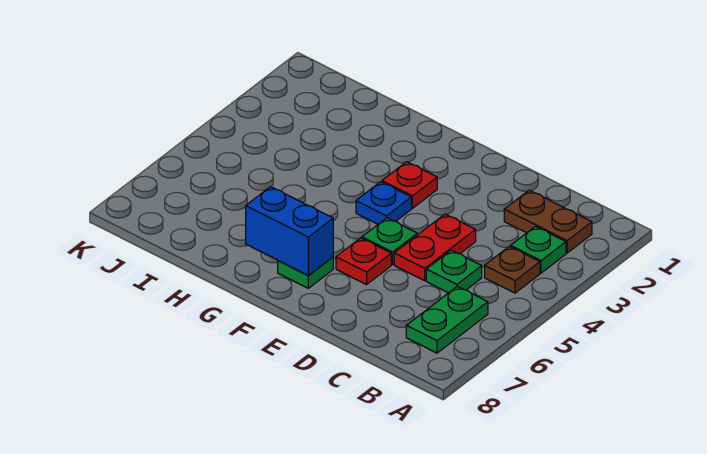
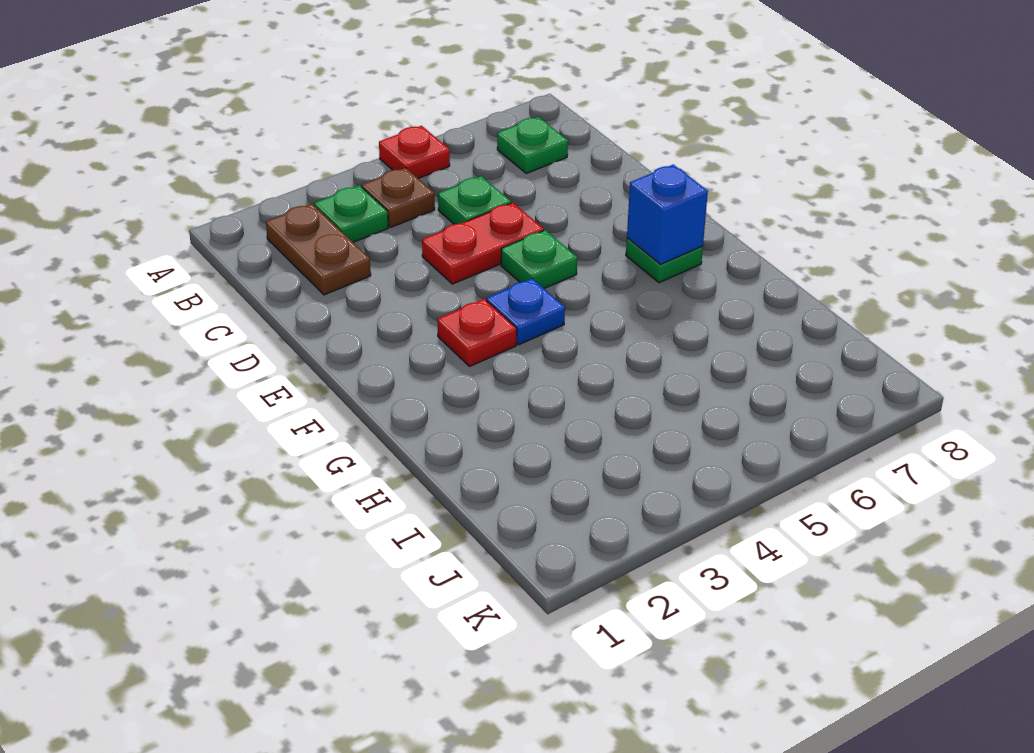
green plate B6:B7 level 1 -> green plate B7 level 1
red plate E6 level 1 -> red plate A5 level 1
blue brick F7:G7 level 2 -> blue brick F7 level 2

